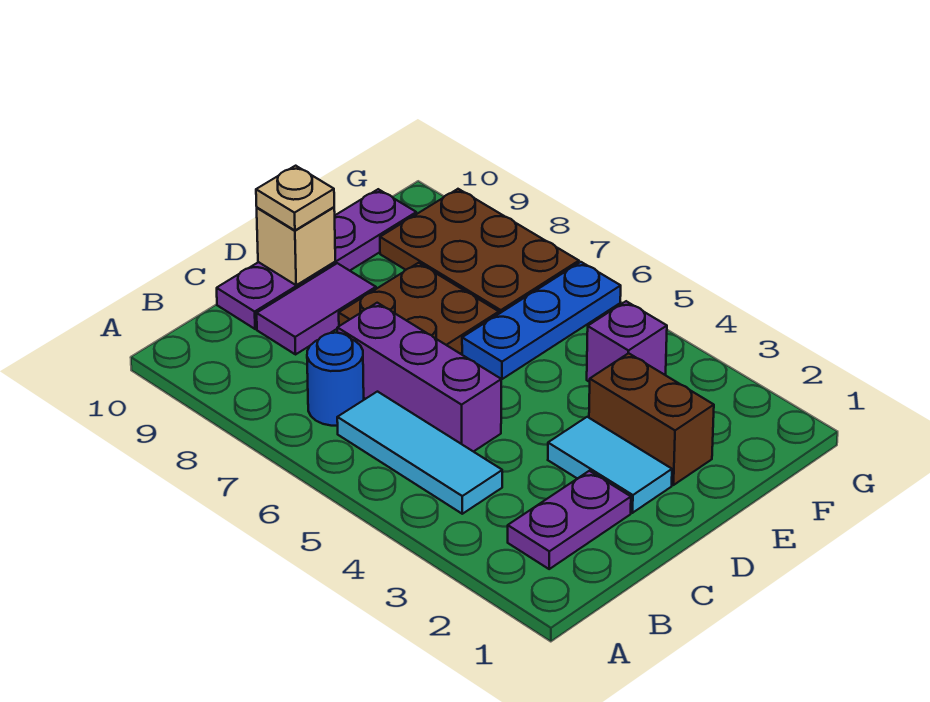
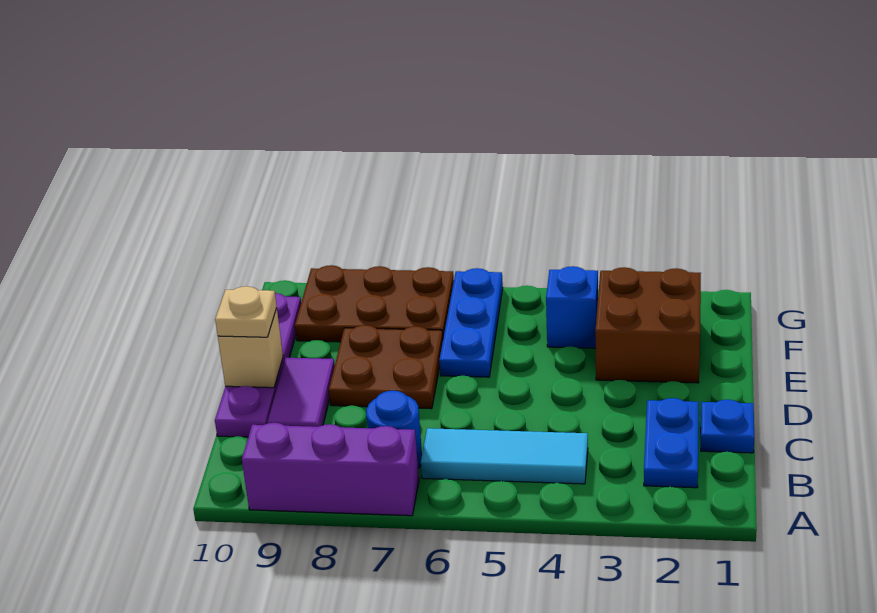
purple plate B2:C2 level 1 -> blue plate B2:C2 level 1
none -> blue plate C1 level 1
purple brick C5:C7 level 1 -> purple brick A7:A9 level 1
cyan tile D2:D3 level 1 -> none
brown brick E2:E3 level 1 -> brown brick E2:F3 level 1
purple brick F4 level 1 -> blue brick F4 level 1

